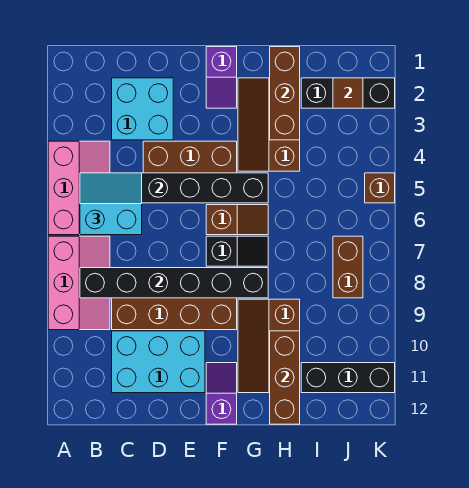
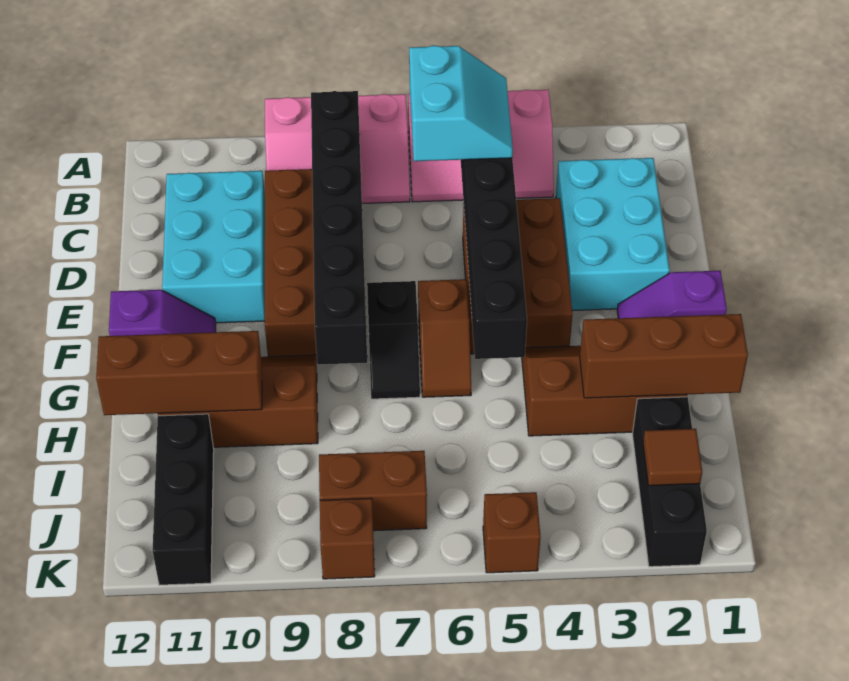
cyan brick C2:D3 level 1 -> cyan brick C2:E3 level 1
none -> brown brick K8 level 1

